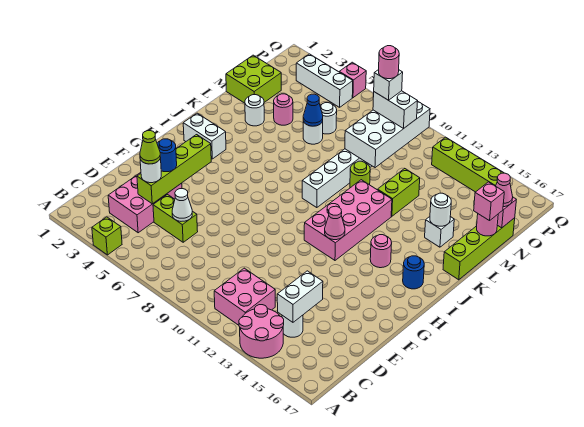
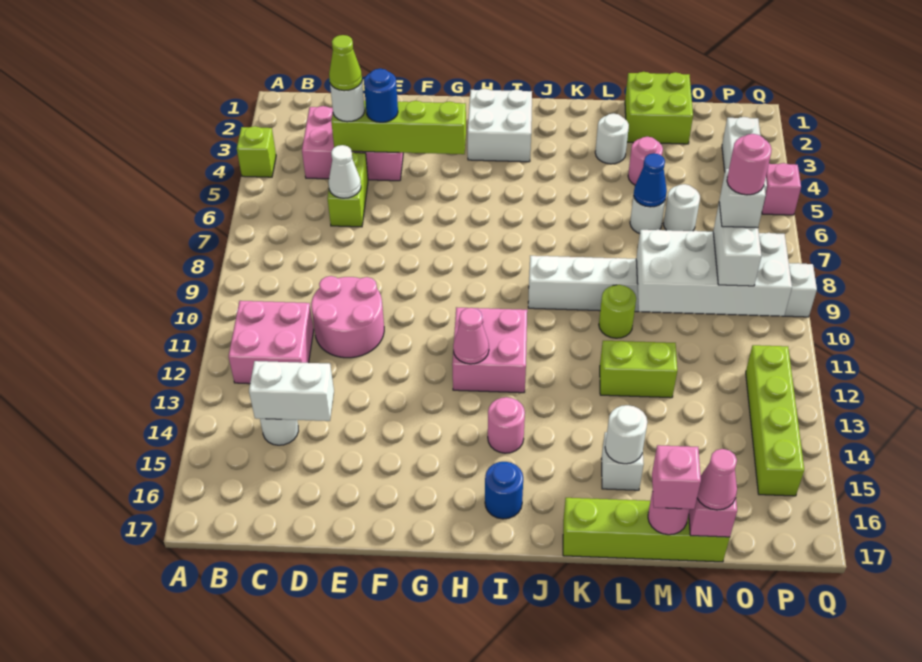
pink round brick A13:B14 level 1 -> pink round brick D10:E11 level 1
pink brick H11:K12 level 1 -> pink brick H11:I12 level 1
white brick I2:I3 level 1 -> white brick H2:I3 level 1

